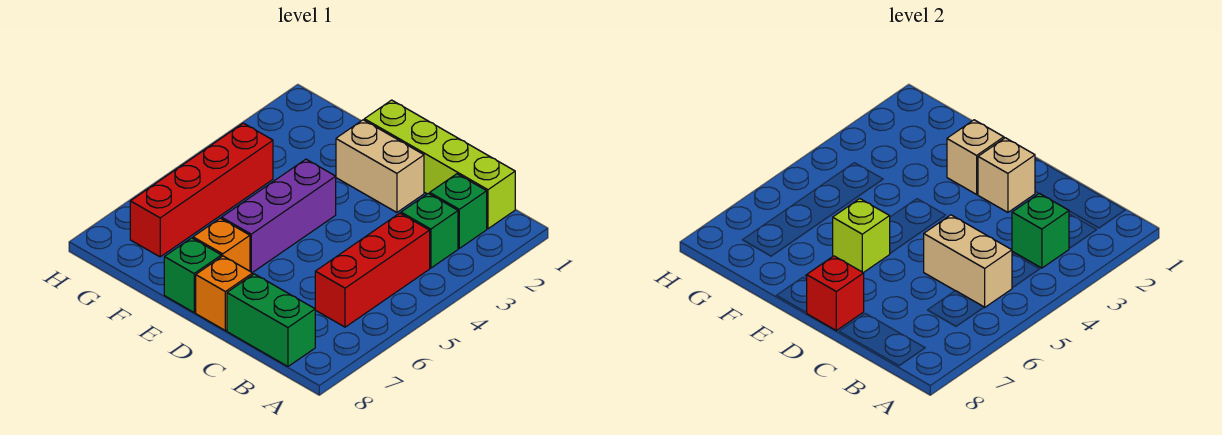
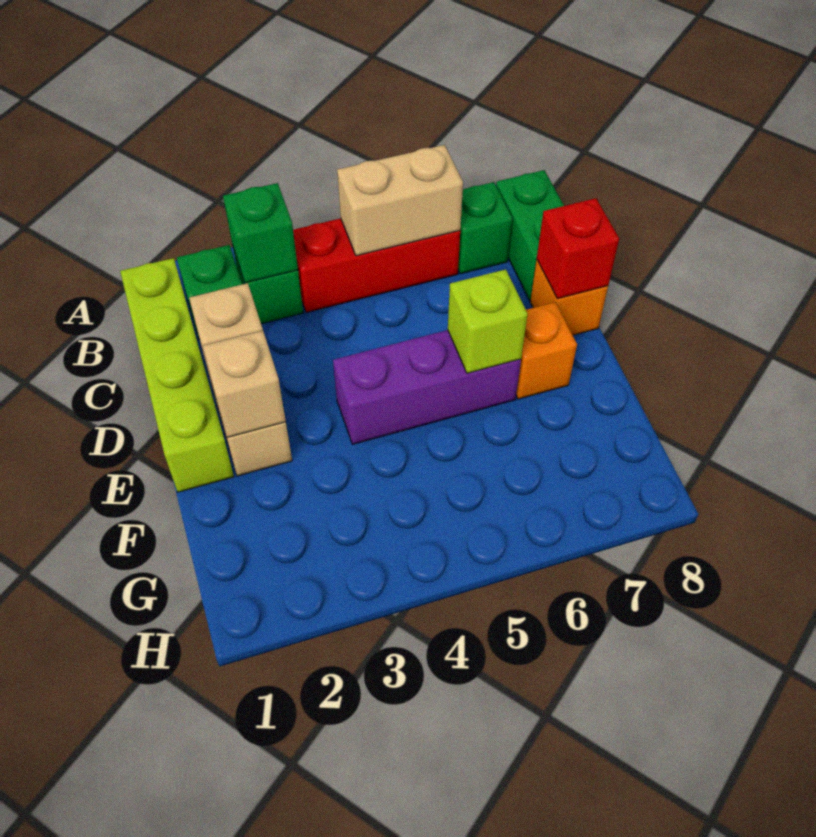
tan brick B5:C5 level 2 -> tan brick B5:B6 level 2
green brick E8 level 1 -> green brick B7 level 1
red brick G4:G7 level 1 -> none

